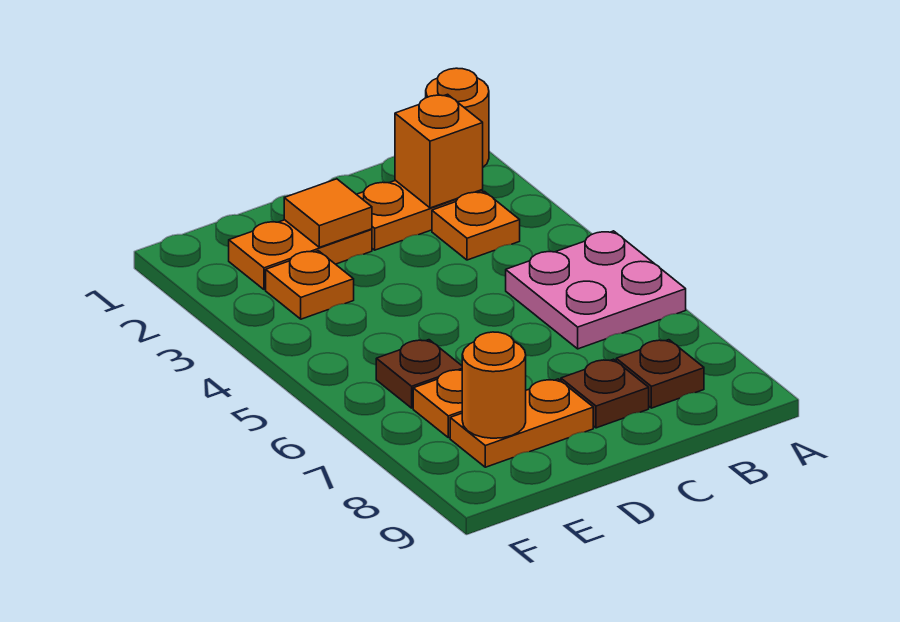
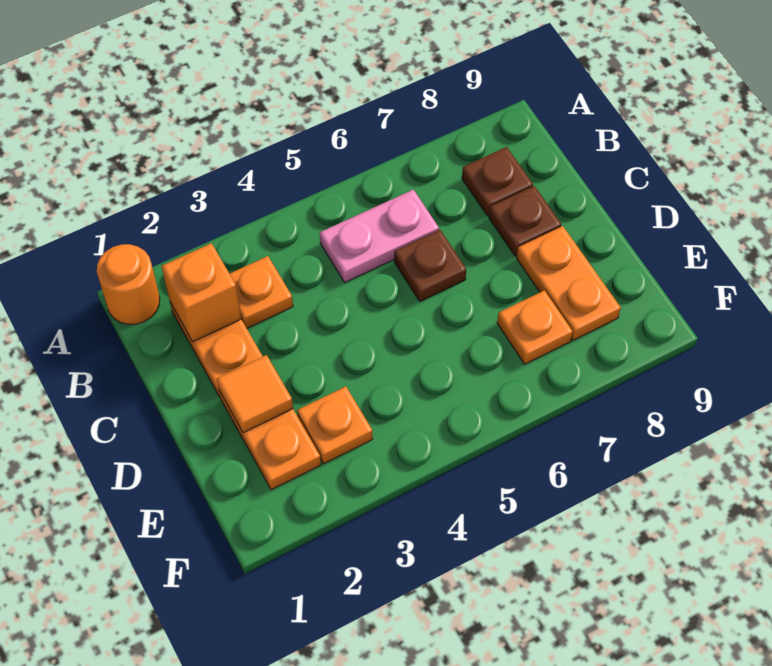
pink plate A5:B6 level 1 -> pink plate B5:B6 level 1
brown plate E6 level 1 -> brown plate C6 level 1
orange round brick E8 level 2 -> none

